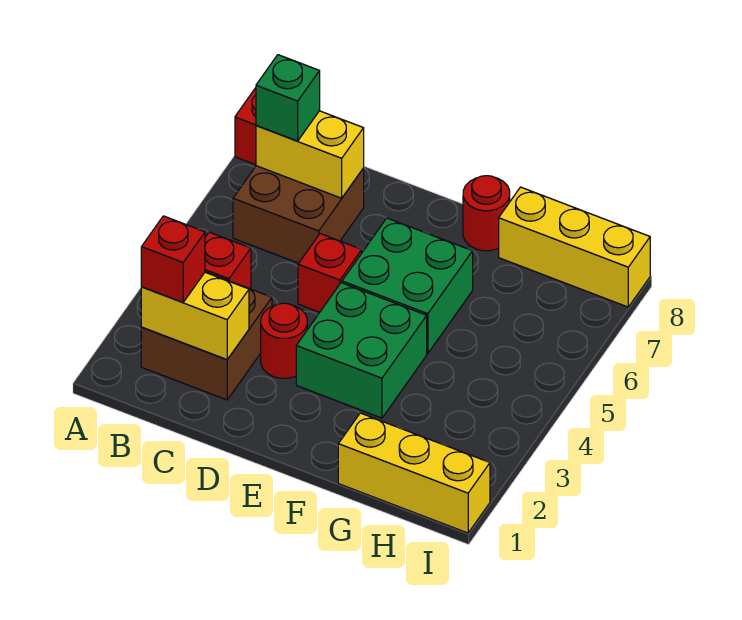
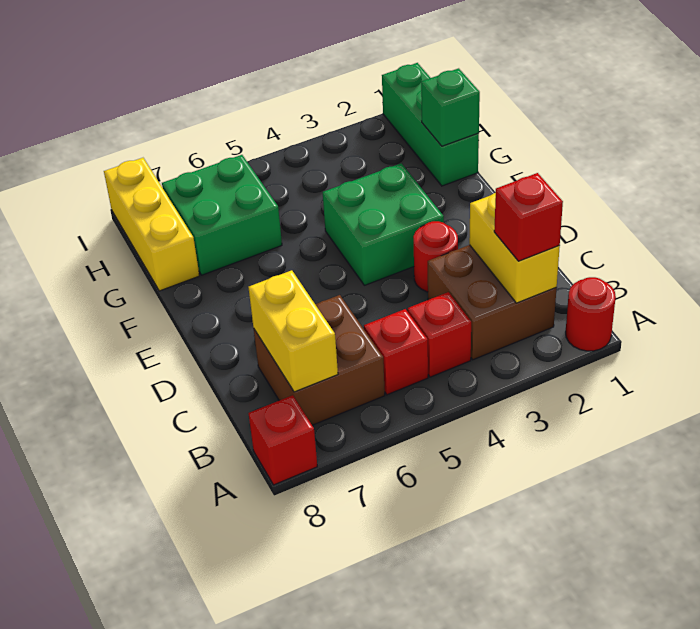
green brick B7 level 3 -> green brick G1 level 2
red brick D5 level 1 -> red brick B5 level 1
green brick E5:F6 level 1 -> green brick G6:H7 level 1
red round brick F8 level 1 -> red round brick A1 level 1
yellow brick G1:I1 level 1 -> green brick G1:I1 level 1

